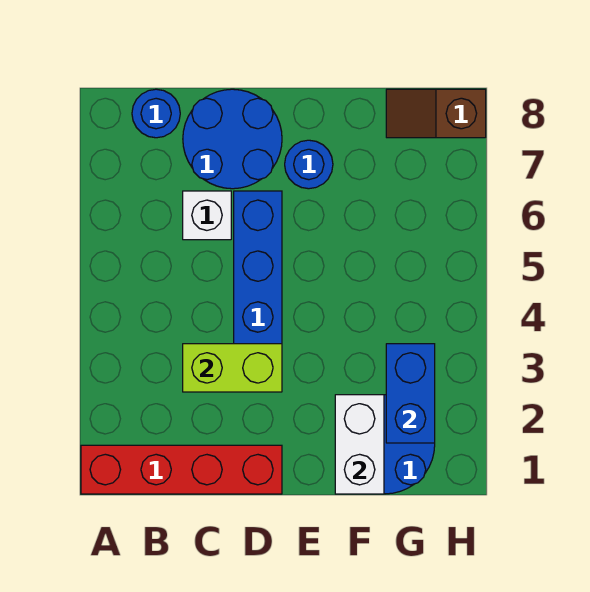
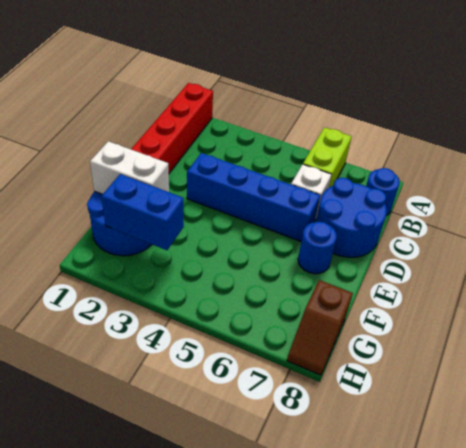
lime brick C3:D3 level 2 -> lime brick A6:B6 level 1
brown slope G8:H8 level 1 top H -> brown slope G8:H8 level 1 top G

